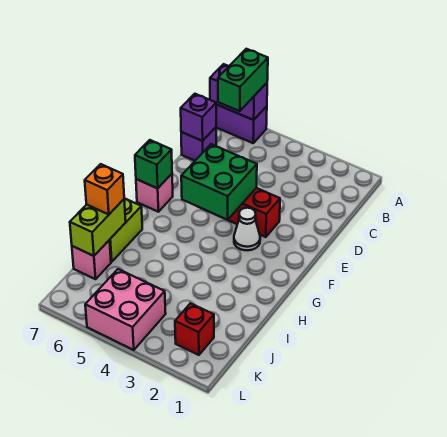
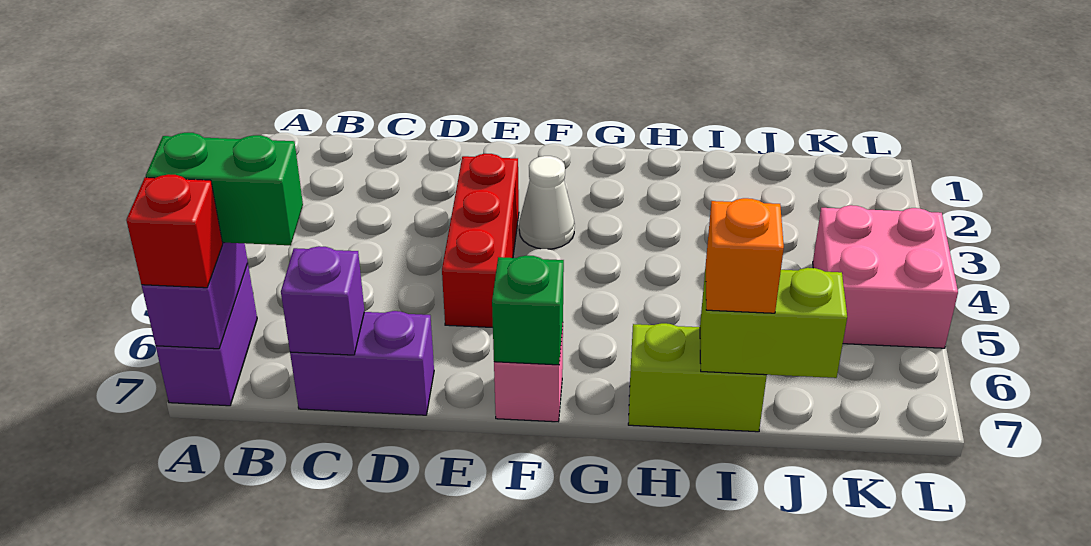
purple brick C7 level 1 -> purple brick C7:D7 level 1
green brick E4:F5 level 2 -> none
pink brick J7 level 1 -> none
red brick K2 level 1 -> red brick A7 level 3

